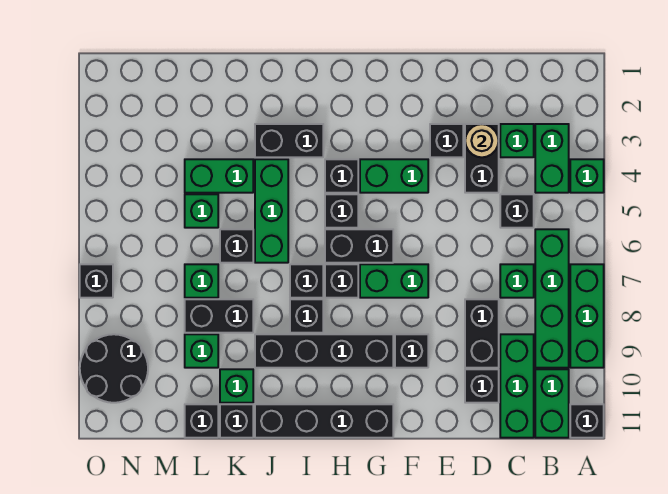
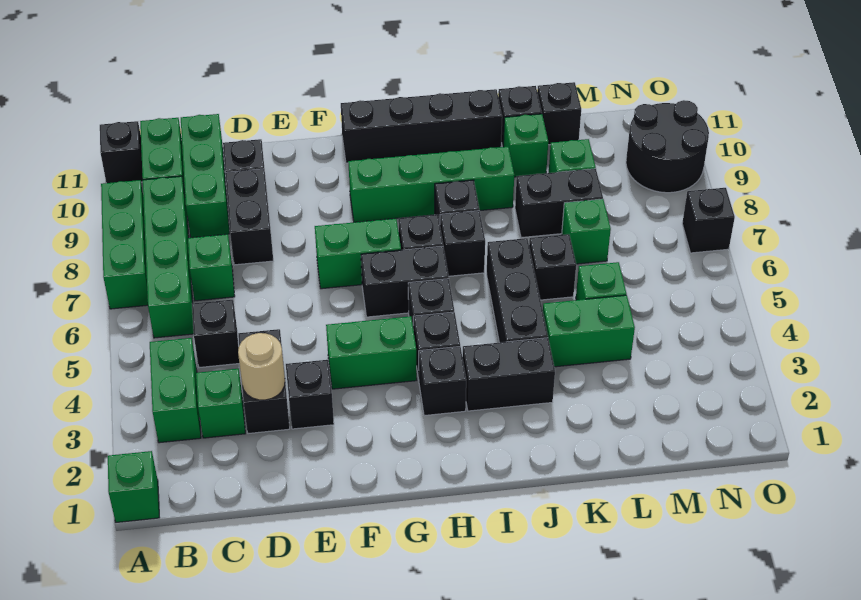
green brick A4 level 1 -> green brick A1 level 1
black brick F9 level 1 -> black brick H3 level 1
black brick G9:J9 level 1 -> green brick G9:J9 level 1
green brick J4:J6 level 1 -> black brick J4:J6 level 1

